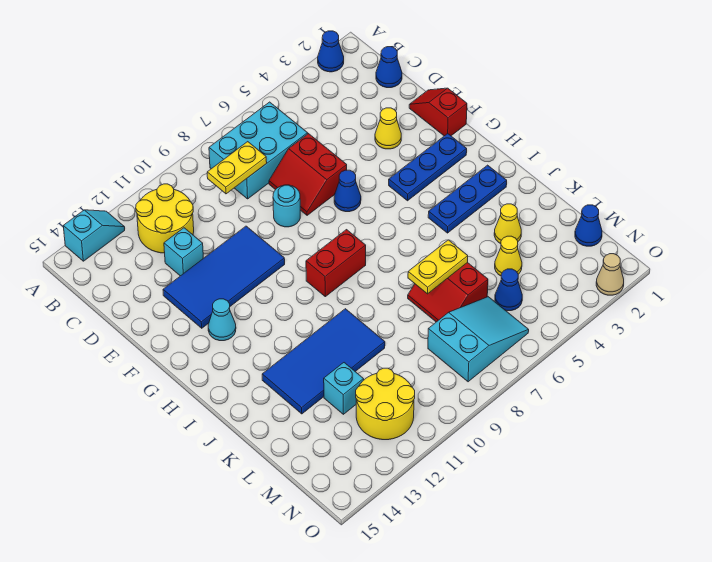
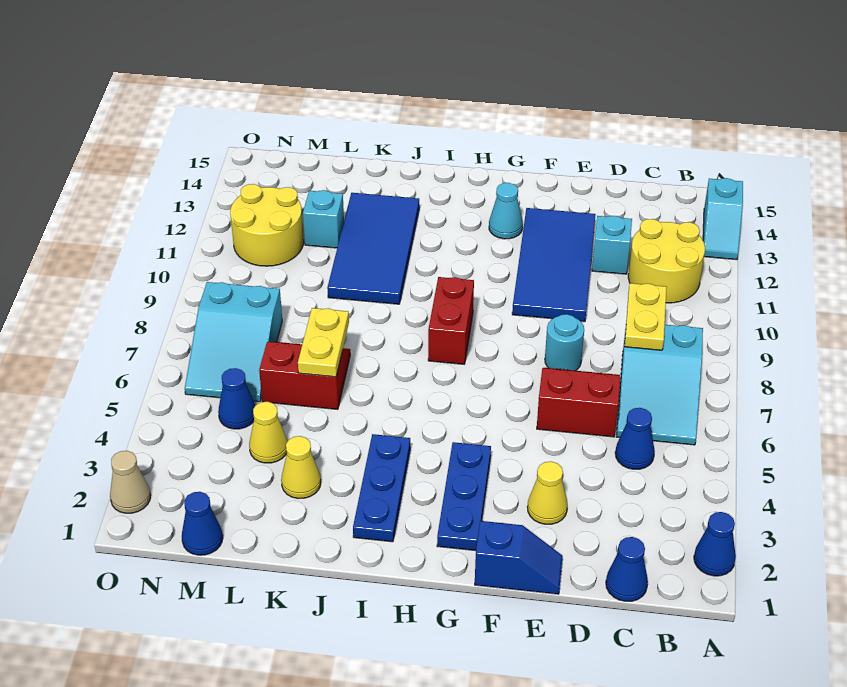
cyan brick B6:C8 level 1 -> cyan slope B6:C8 level 1 top 8
red slope E1:F1 level 1 top F -> blue slope E1:F1 level 1 top F
blue cone F6 level 1 -> blue cone C5 level 1

